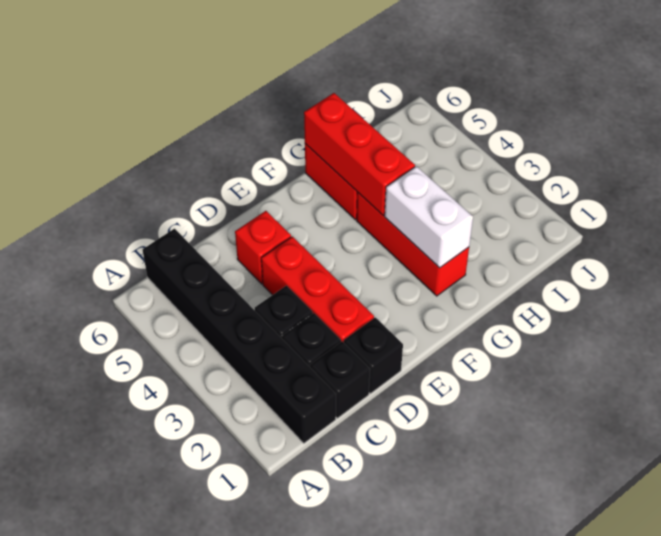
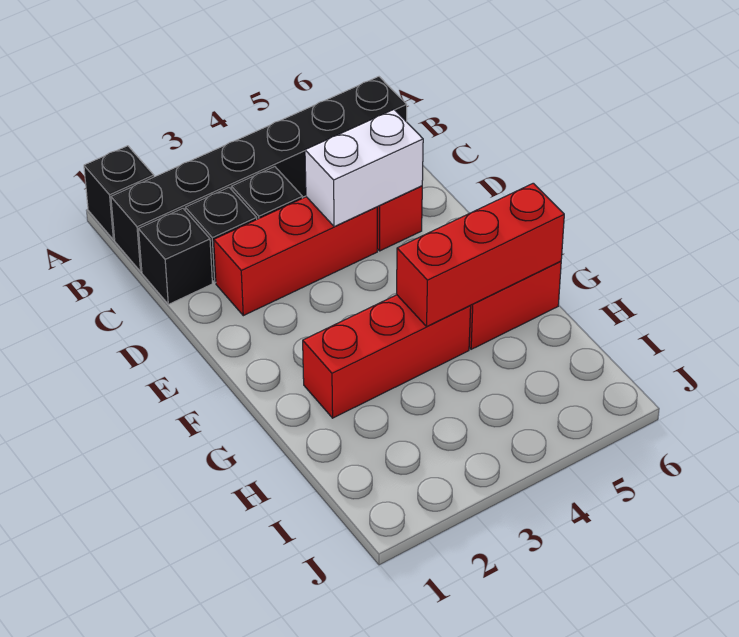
black brick D1 level 1 -> black brick A1 level 1
white brick G2:G3 level 2 -> white brick D4:D5 level 2

